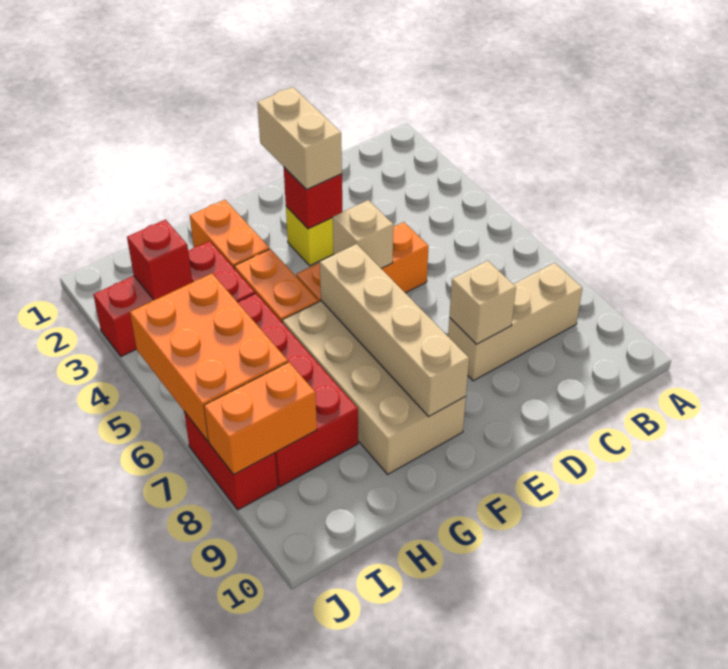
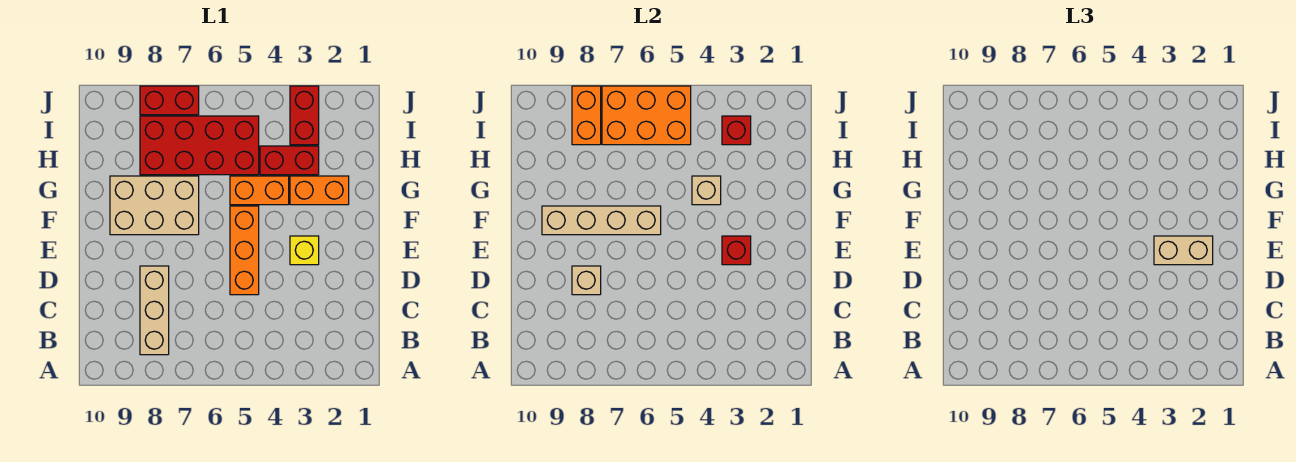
tan brick E5 level 2 -> tan brick G4 level 2
tan brick F6:G9 level 1 -> tan brick F7:G9 level 1

